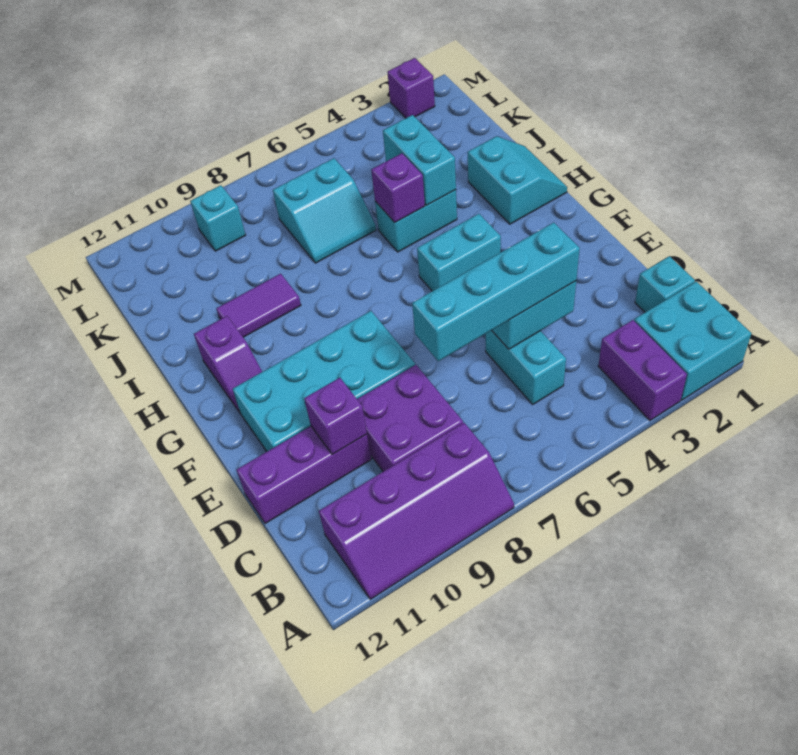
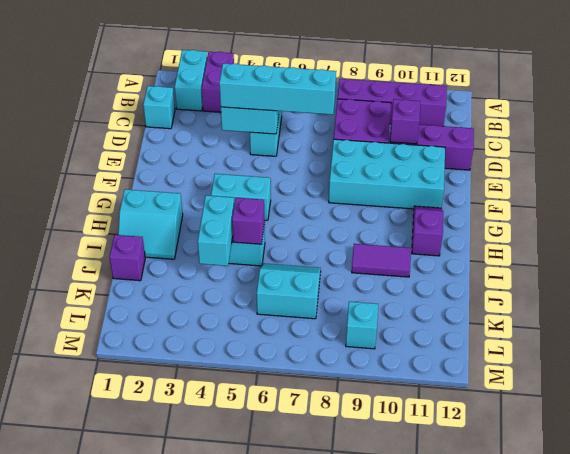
cyan brick A1:B2 level 1 -> cyan brick A2:B2 level 1
cyan slope H1:I2 level 1 top 2 -> cyan slope H1:I2 level 1 top H
purple brick M2 level 1 -> purple brick J1 level 1

